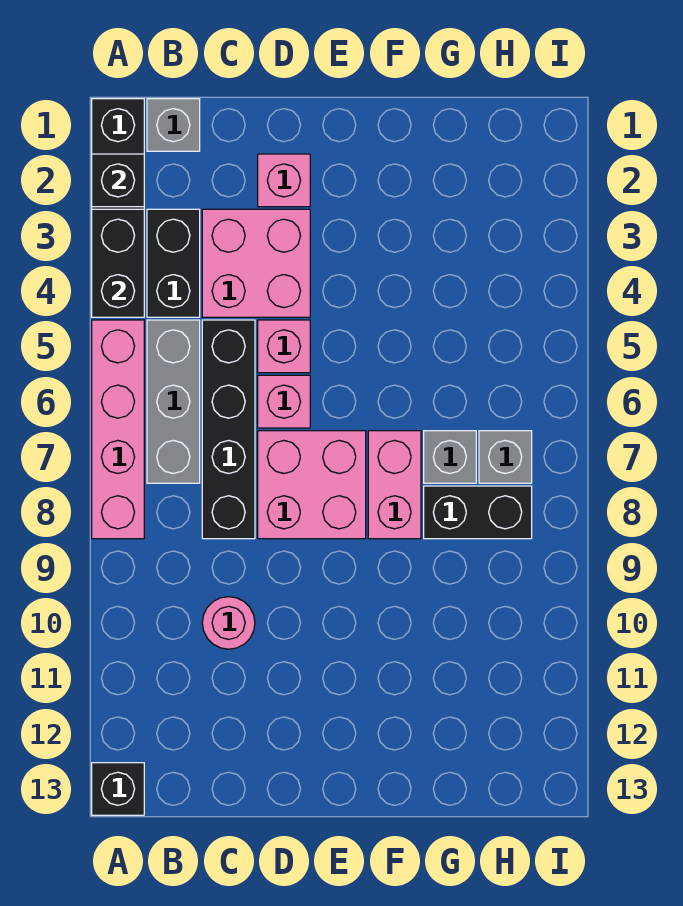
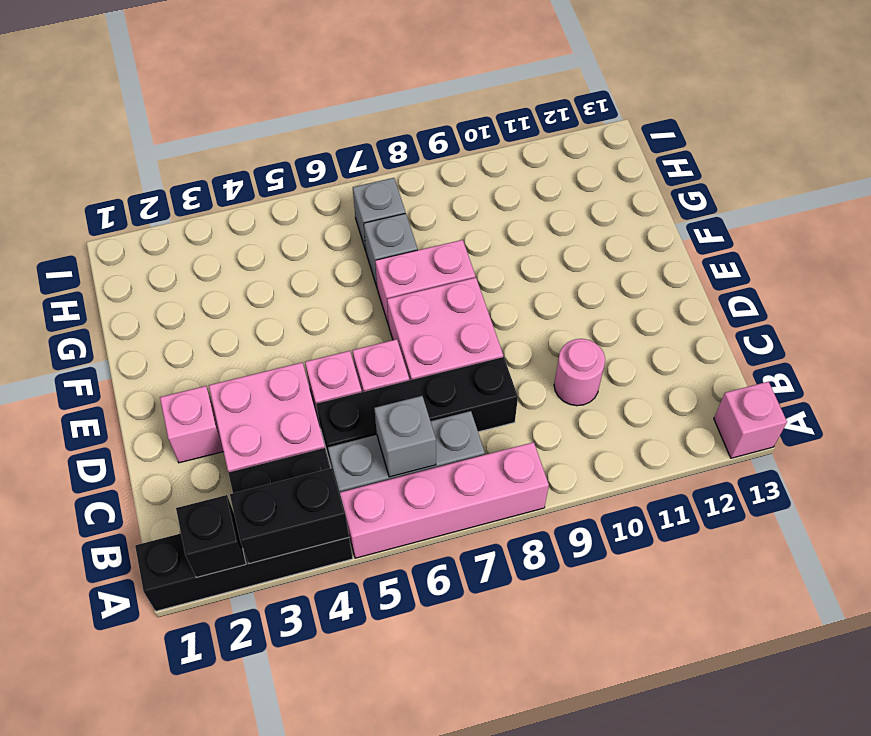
black brick A13 level 1 -> pink brick A13 level 1
grey brick B1 level 1 -> grey brick B6 level 2
black brick G8:H8 level 1 -> none

